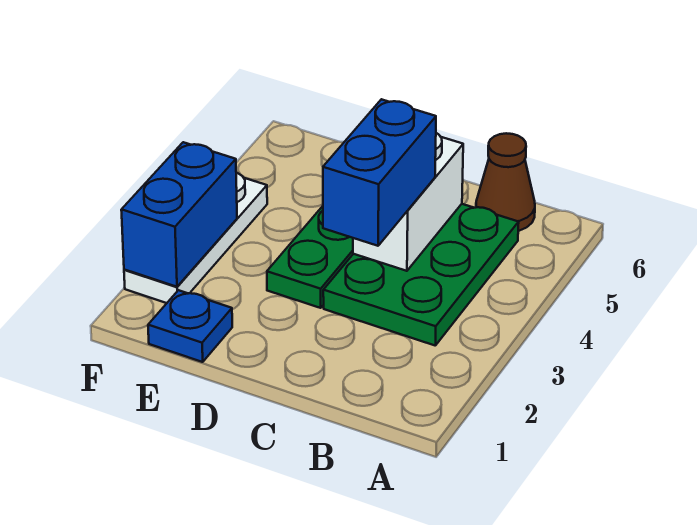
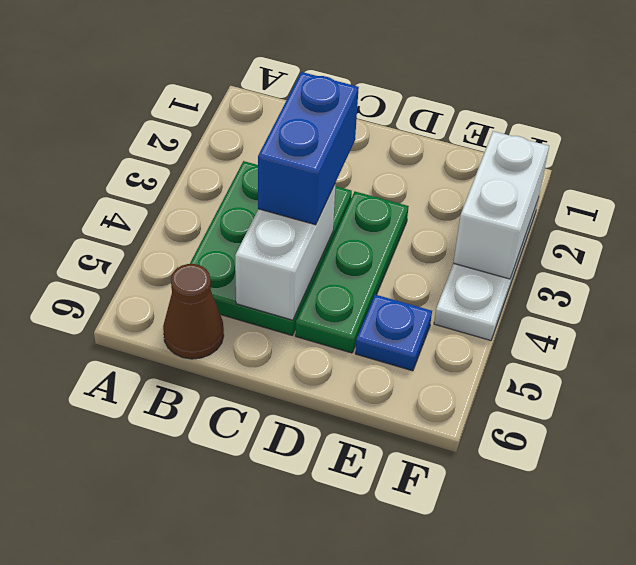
blue plate E1 level 1 -> blue plate E5 level 1
blue brick F2:F3 level 2 -> white brick F2:F3 level 2

